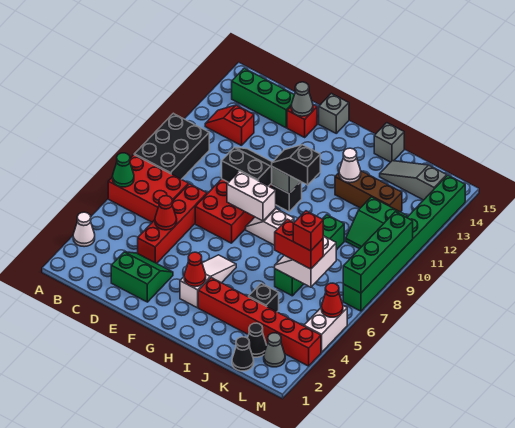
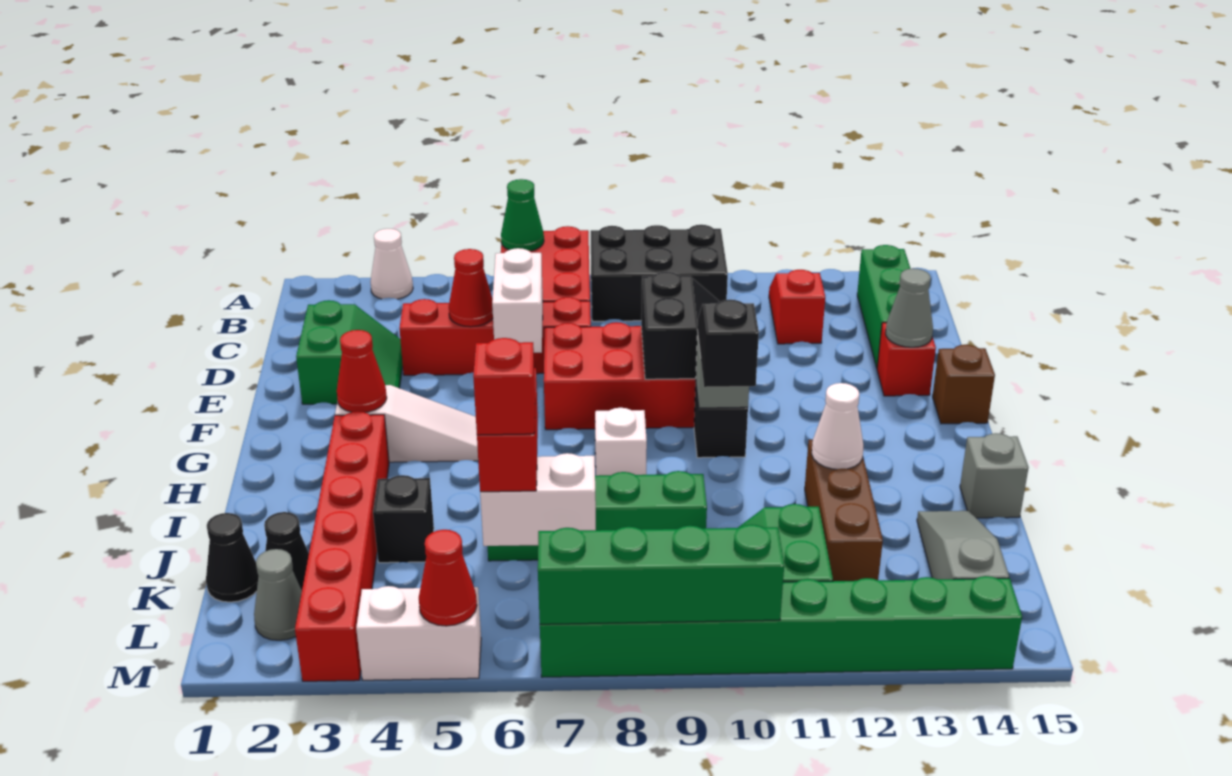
white brick F8:G8 level 2 -> white brick D6:E6 level 2
grey brick F15 level 1 -> brown brick F15 level 1

